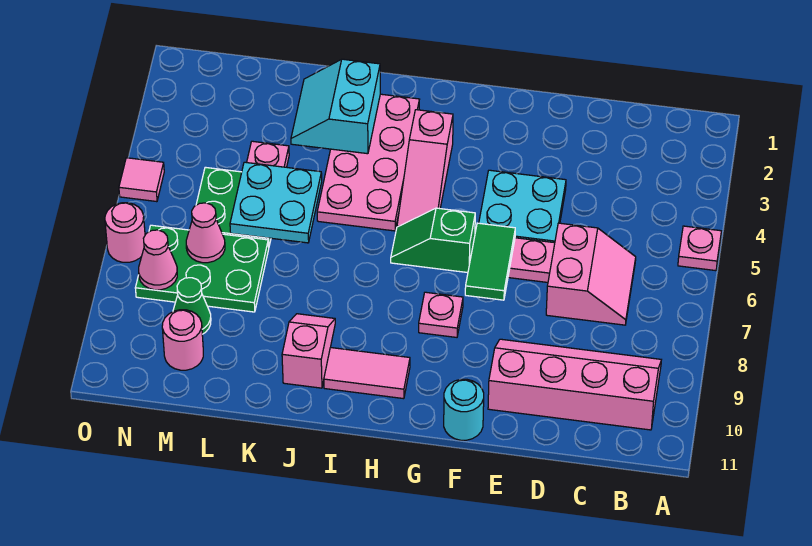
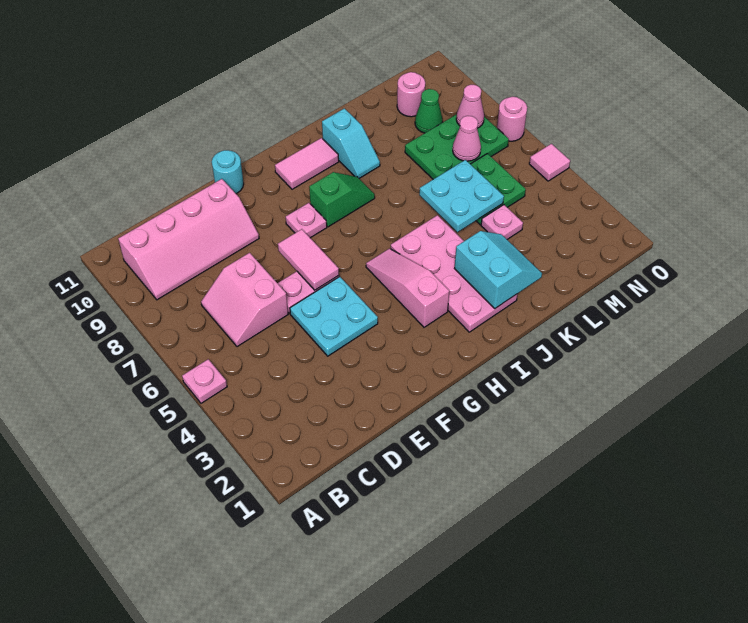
green tile F6:F7 level 2 -> pink tile F6:F7 level 2
green slope G6:H6 level 1 top G -> green slope H8:I8 level 1 top H
pink slope J9:J10 level 1 top 10 -> cyan slope J9:J10 level 1 top 10

